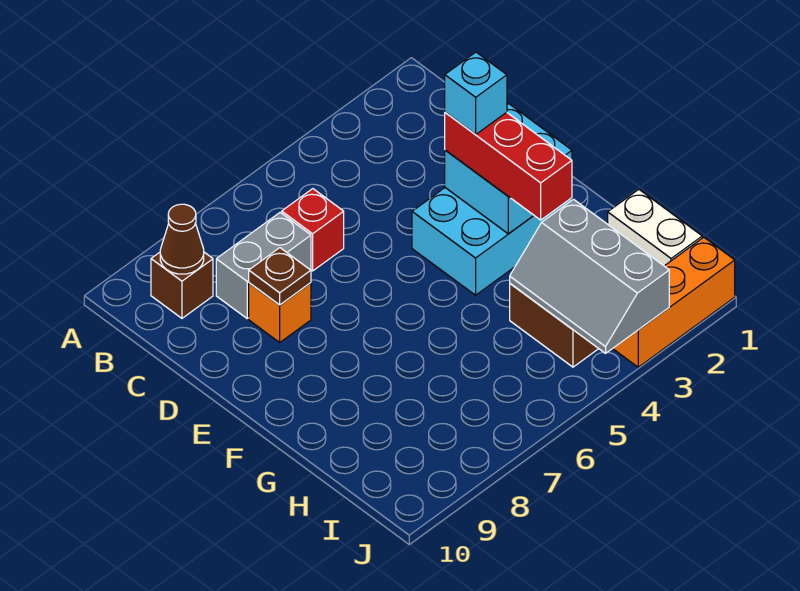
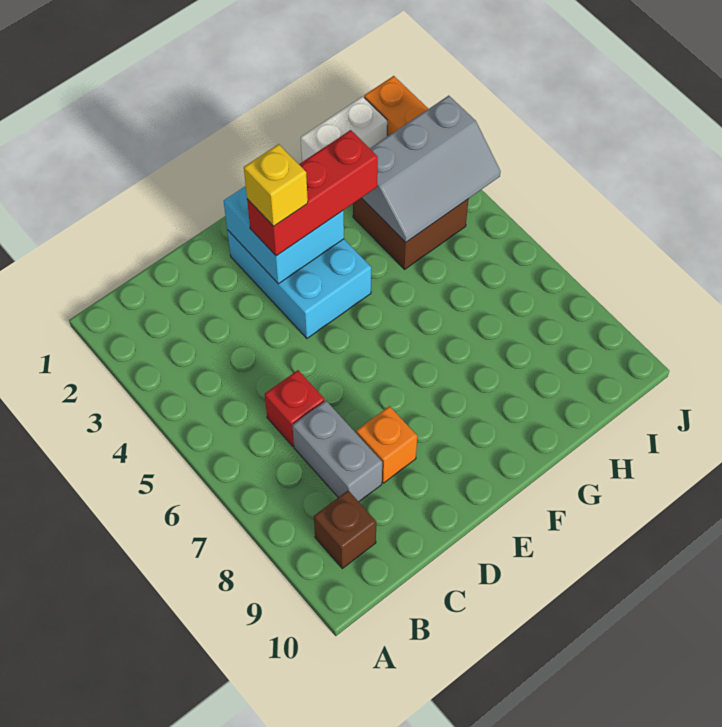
brown cone B9 level 2 -> none
brown plate D8 level 2 -> none
cyan brick E3 level 4 -> yellow brick E3 level 4

